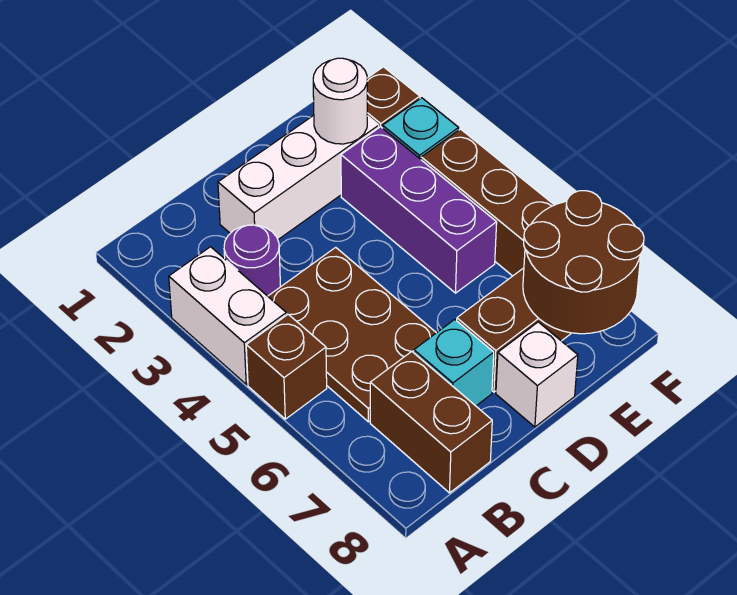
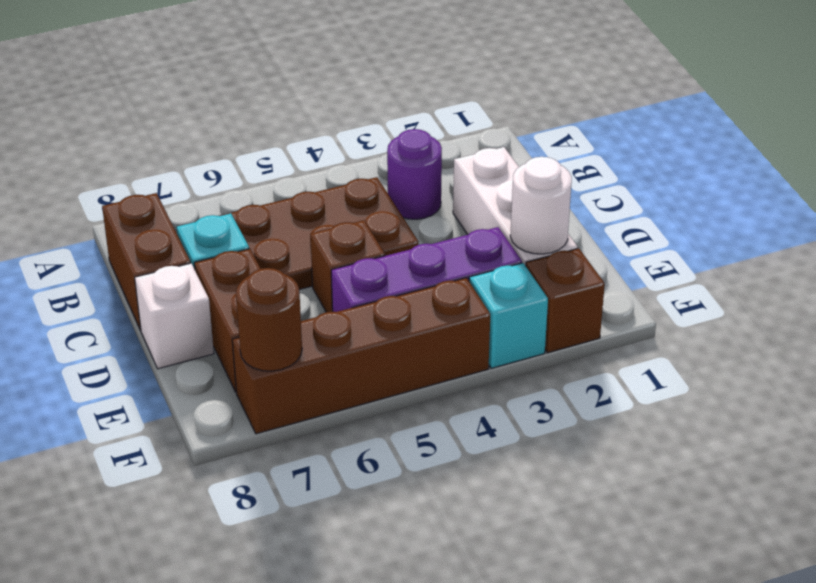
white brick A3:A4 level 1 -> none
brown brick A5 level 1 -> brown brick D5 level 1
brown brick B7:B8 level 1 -> brown brick B8:C8 level 1
brown round brick E7:F8 level 2 -> brown round brick F7 level 2

